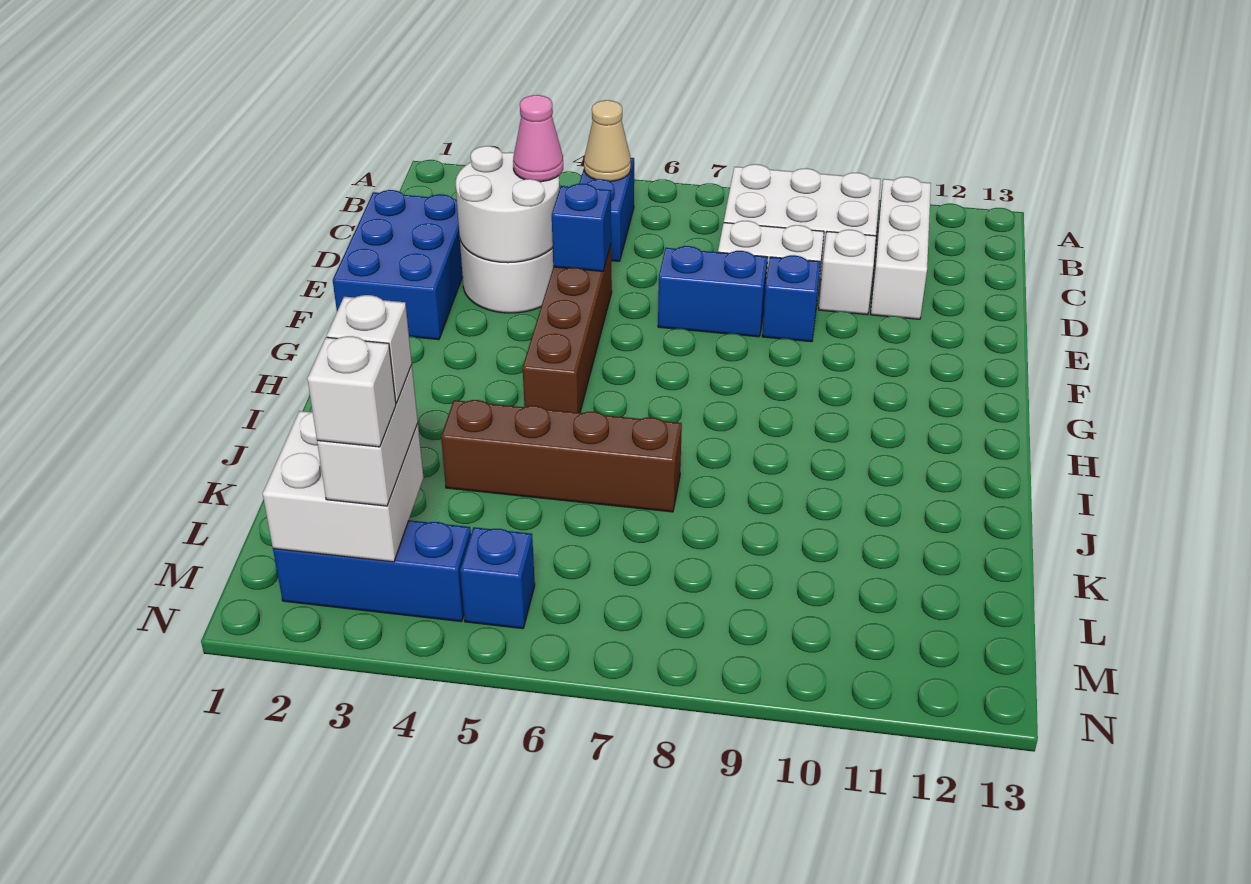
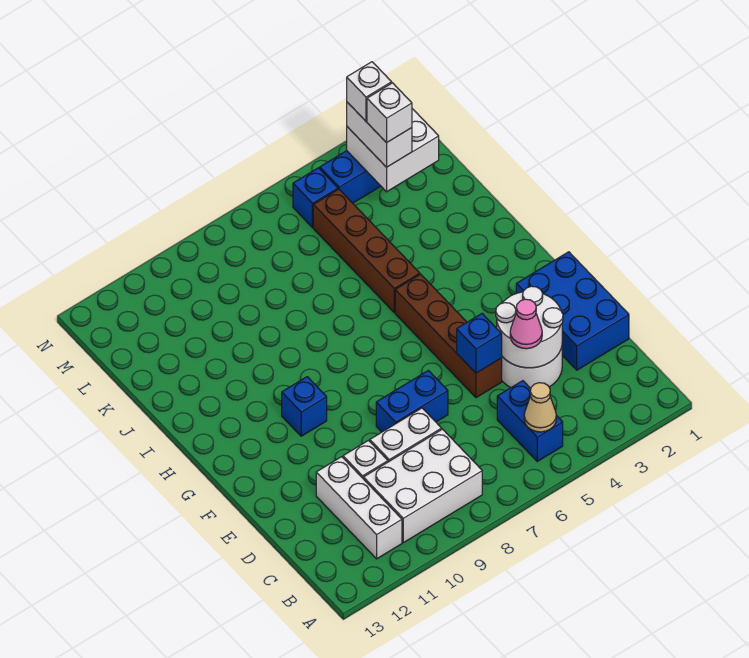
blue brick E9 level 1 -> blue brick G10 level 1
brown brick J4:J7 level 1 -> brown brick I5:L5 level 1

